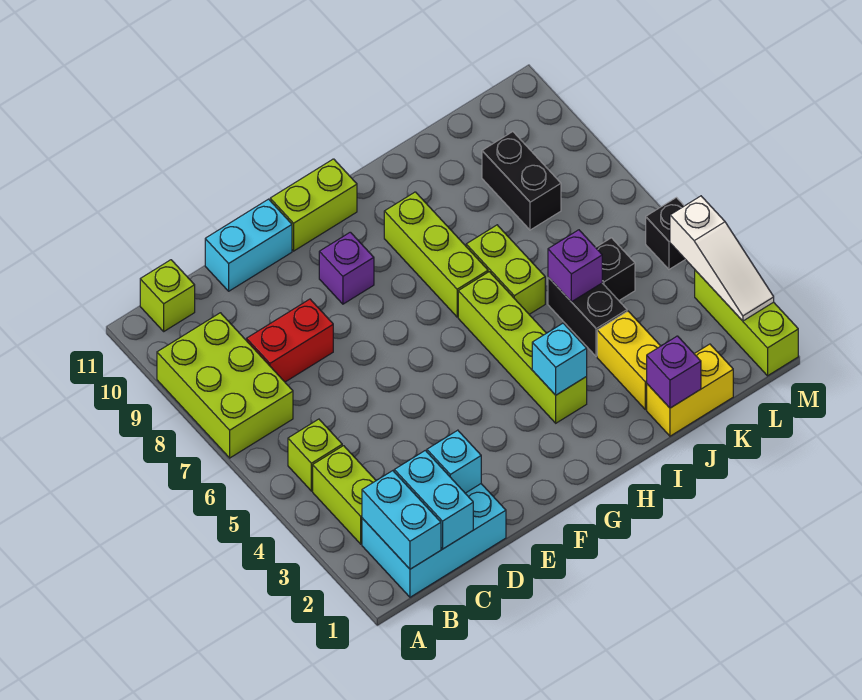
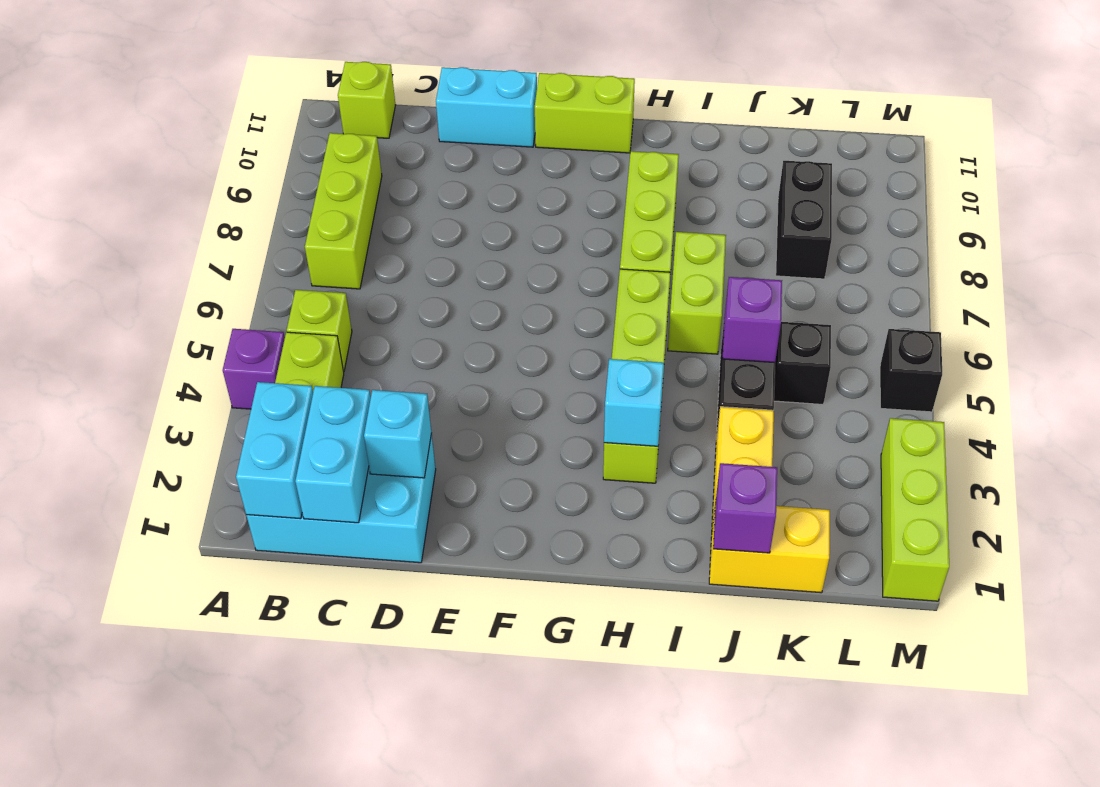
lime brick A7:B9 level 1 -> lime brick B7:B9 level 1
red brick C8:D8 level 1 -> none
purple brick F9 level 1 -> purple brick A4 level 1
white slope M2:M4 level 2 top 4 -> none

